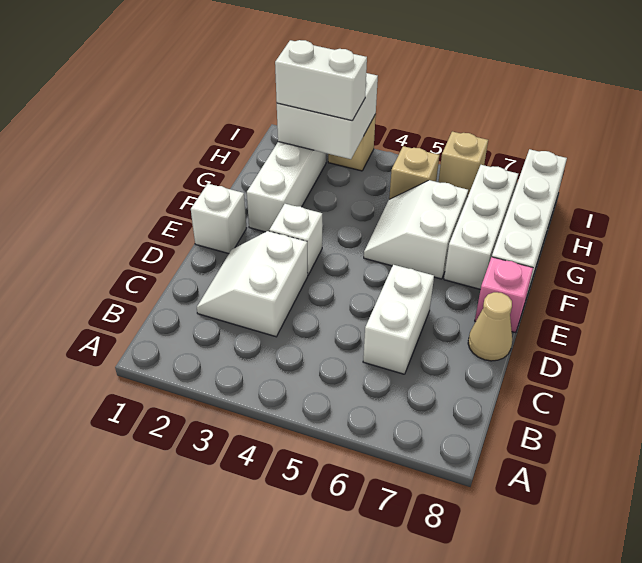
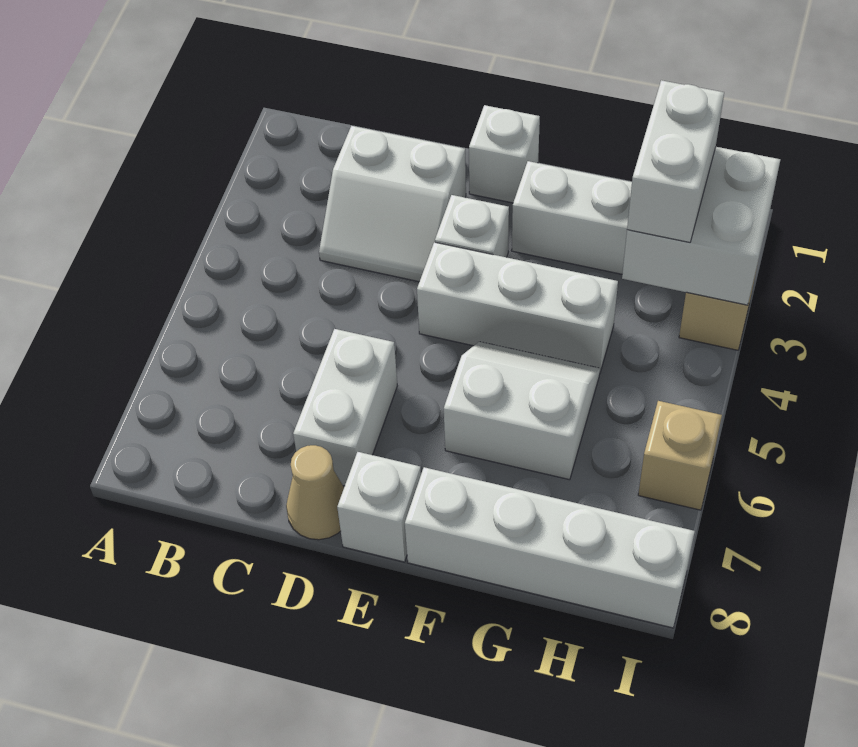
white slope C2:D3 level 1 top 3 -> white slope C2:D3 level 1 top 2
white brick C6:D6 level 1 -> white brick D6:D7 level 1
pink brick E8 level 1 -> white brick E8 level 1
white brick F7:H7 level 1 -> white brick E4:G4 level 1
tan brick H5 level 1 -> none

